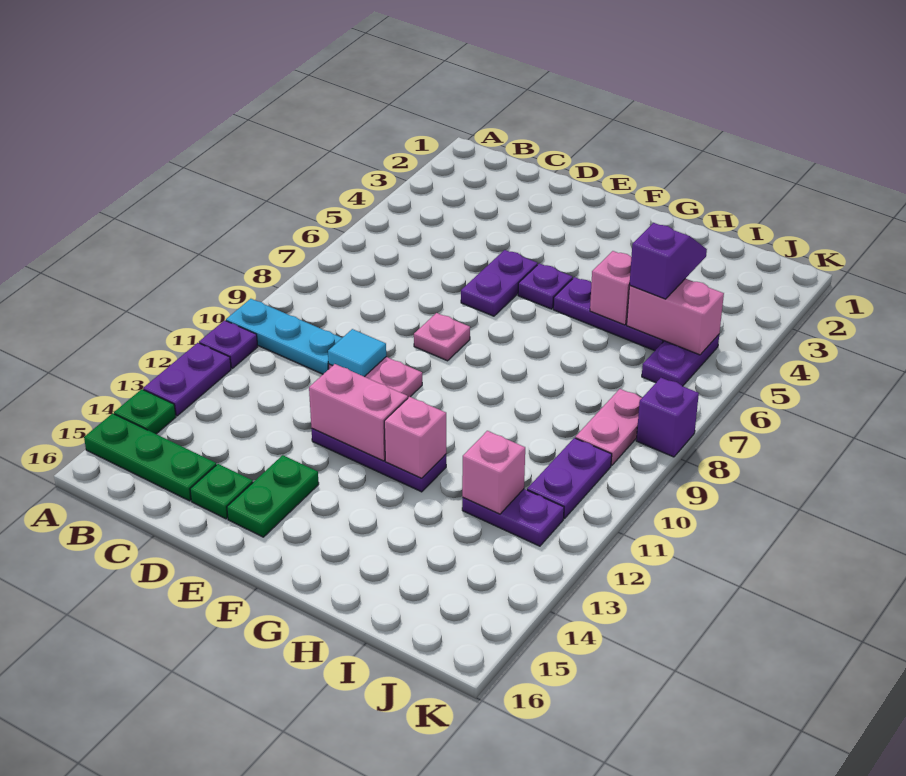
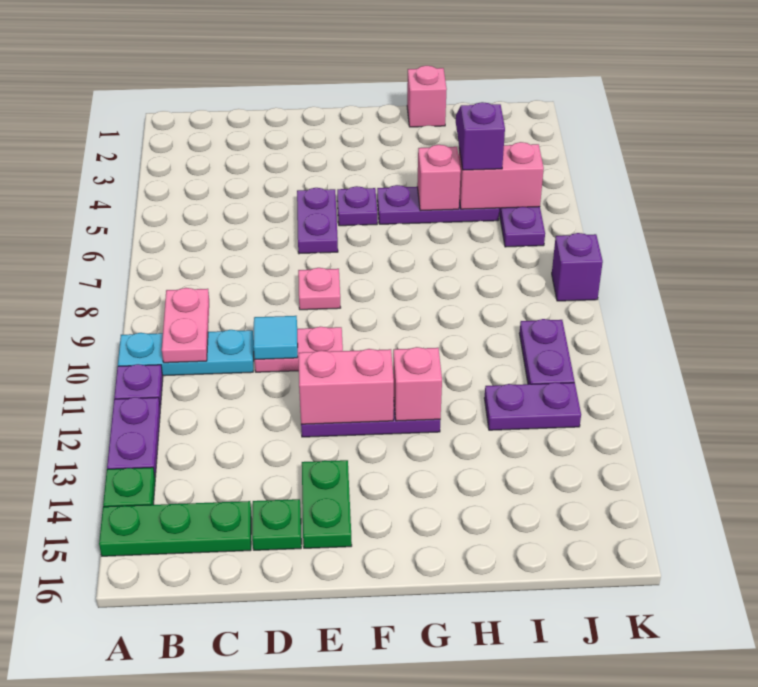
pink brick I12 level 2 -> pink brick H1 level 1
pink plate J8:J9 level 1 -> pink plate B9:B10 level 2

